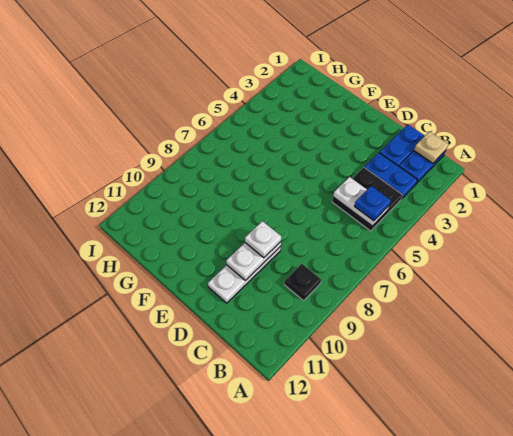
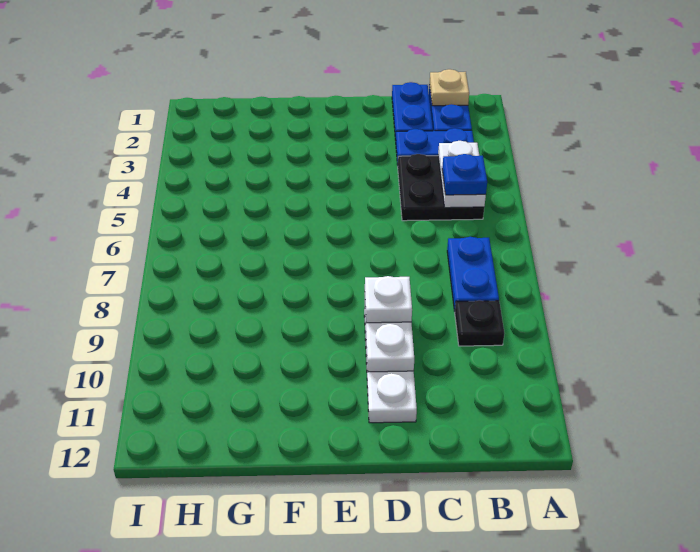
white plate B5:C5 level 2 -> white plate B4:B5 level 2
none -> blue plate B7:B8 level 1

